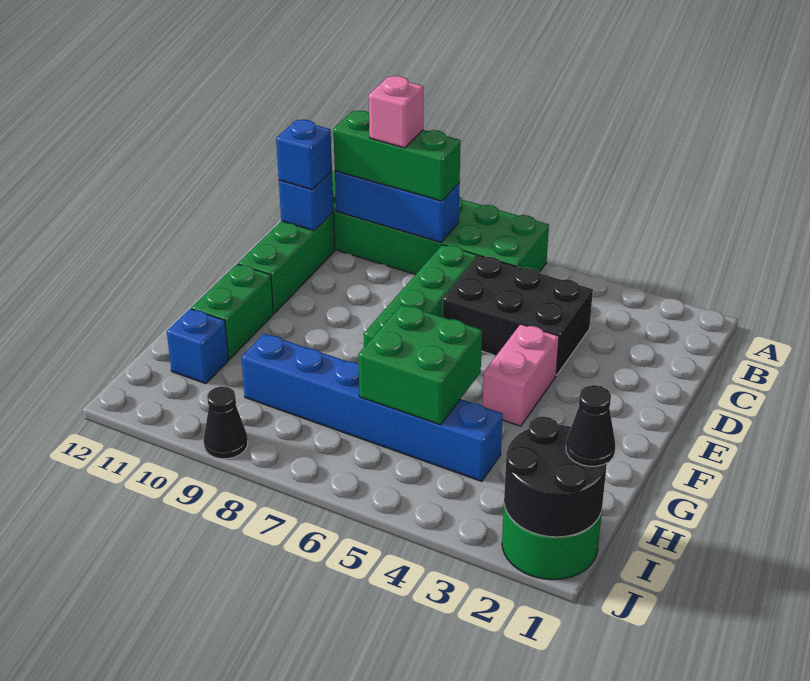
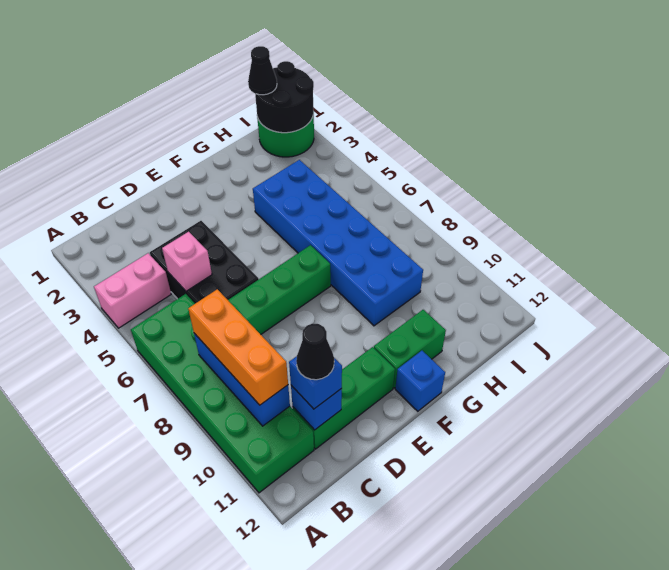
green brick B8:B10 level 3 -> orange brick B8:B10 level 3
pink brick B9 level 4 -> pink brick C5 level 2
pink brick E4:F4 level 1 -> pink brick A4:B4 level 1
green brick G5:H6 level 2 -> none
blue brick H4:H9 level 1 -> blue brick G4:H9 level 1
blue brick H11 level 1 -> blue brick F12 level 1
black cone J9 level 1 -> black cone C11 level 4

